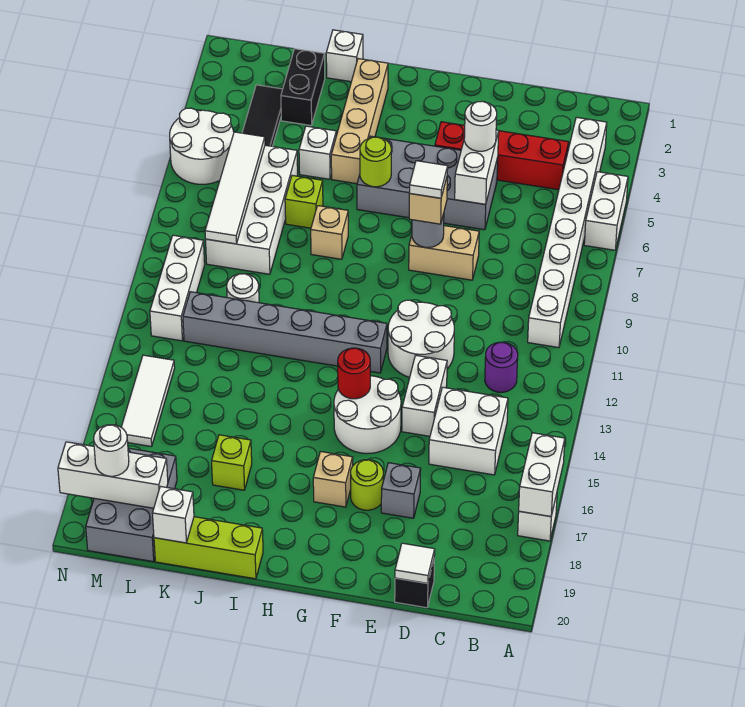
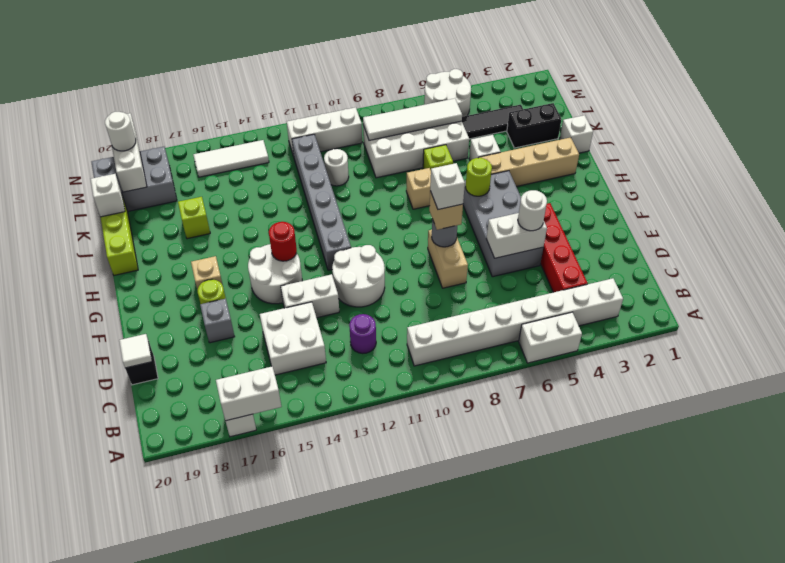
white tile F8 level 4 -> white brick F8 level 4

